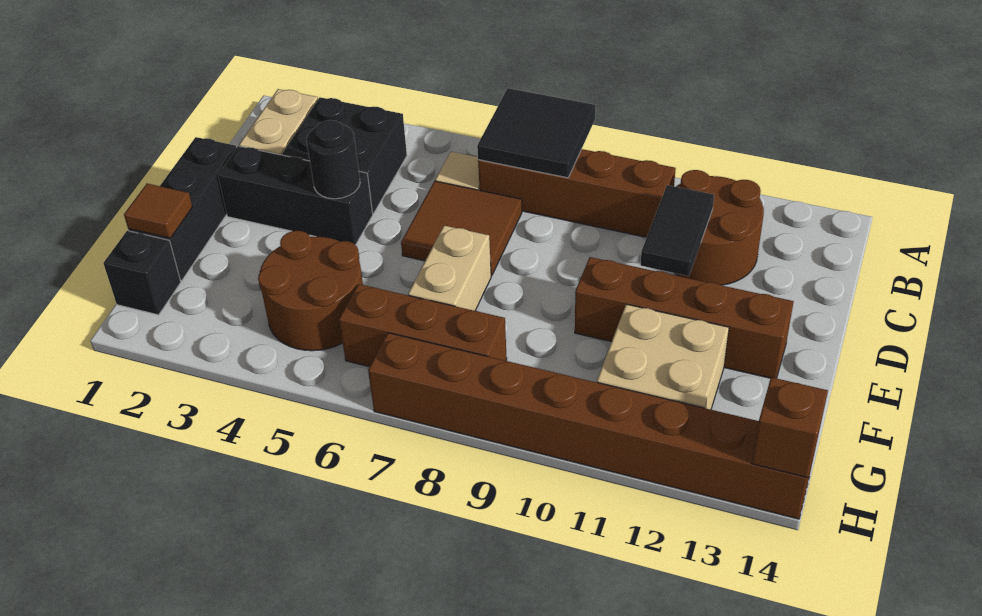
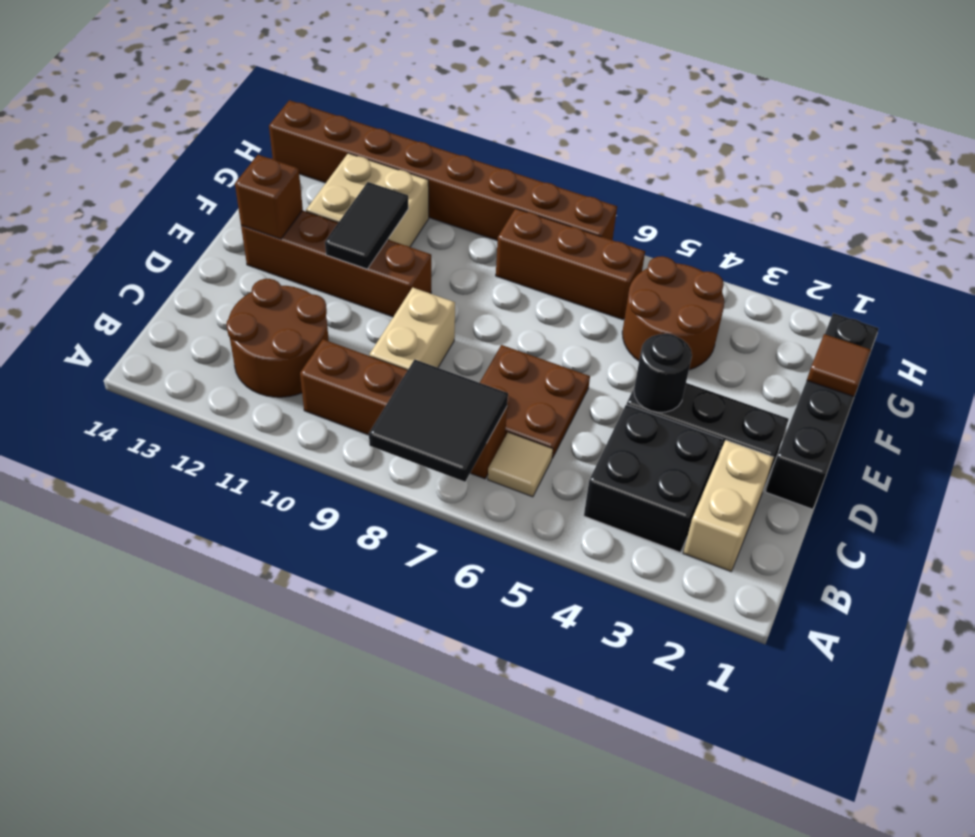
brown tile C6:D7 level 1 -> brown plate C6:D7 level 1
black tile C11:D11 level 2 -> black tile E11:F11 level 2
tan brick E7:F7 level 1 -> tan brick C9:D9 level 1
brown brick H14 level 2 -> brown brick E13 level 2

